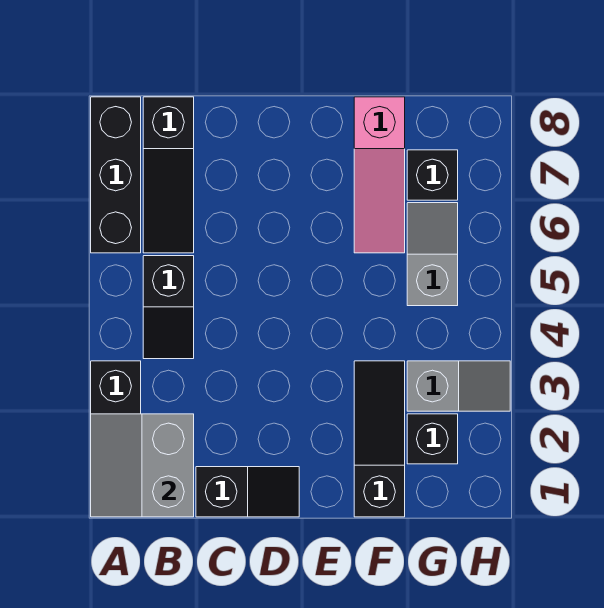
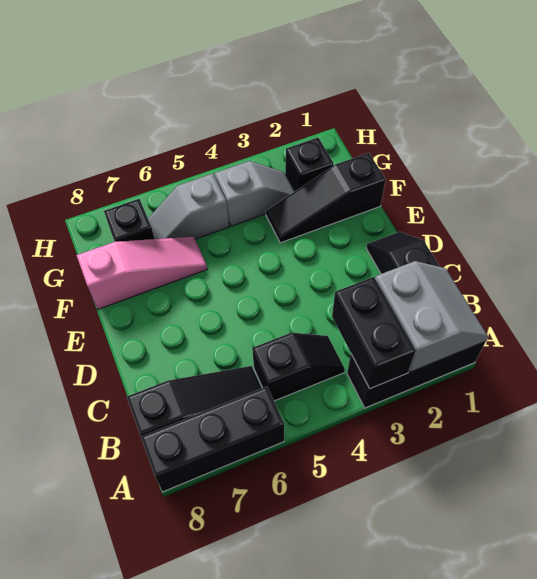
grey slope A1:B2 level 2 top B -> grey slope A1:B2 level 2 top 2
none -> black brick A3:B3 level 2
grey slope G3:H3 level 1 top G -> grey slope G3:G4 level 1 top 4

